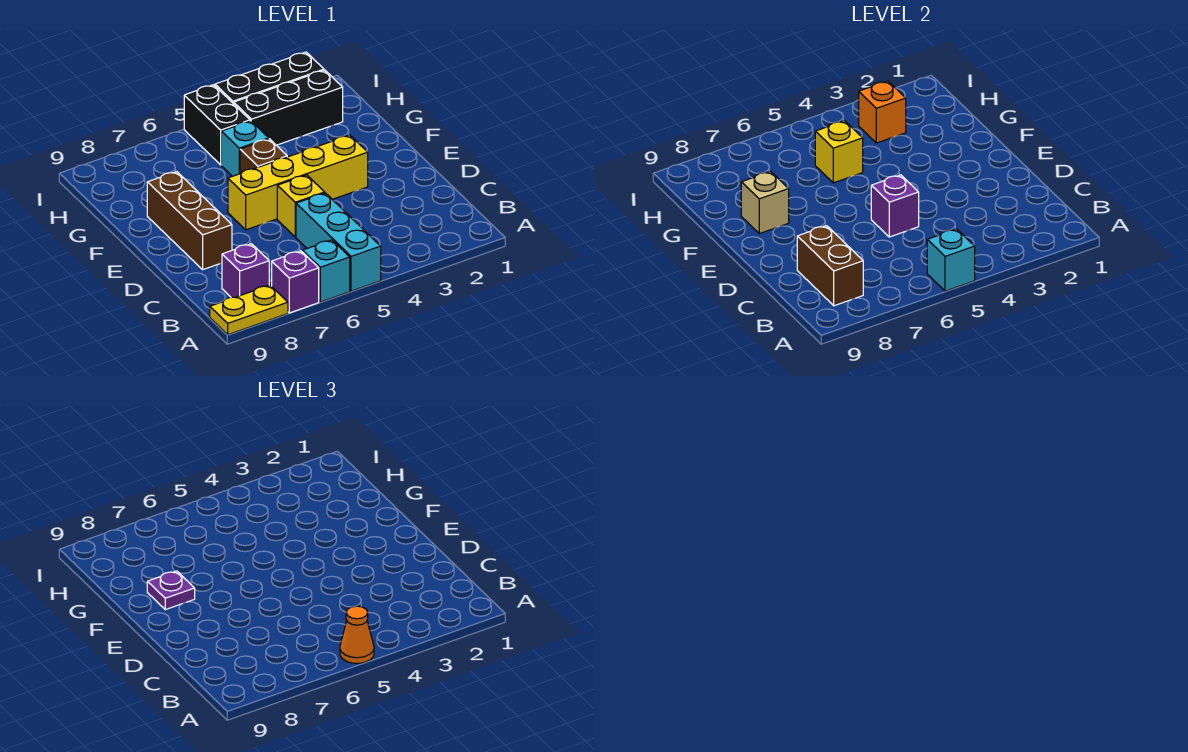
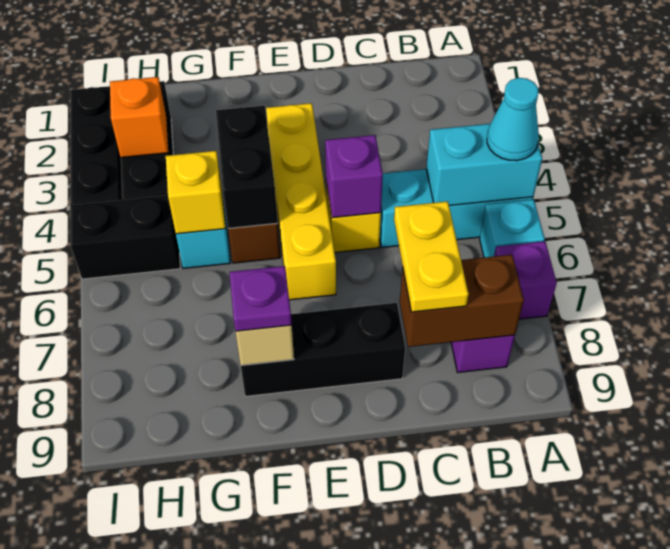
cyan brick A5 level 2 -> cyan brick A5:B5 level 2
orange cone A5 level 3 -> cyan cone A5 level 3
yellow plate A8:A9 level 1 -> yellow plate C7:C8 level 3
brown brick D8:F8 level 1 -> black brick D8:F8 level 1
none -> black brick F4:F5 level 2

